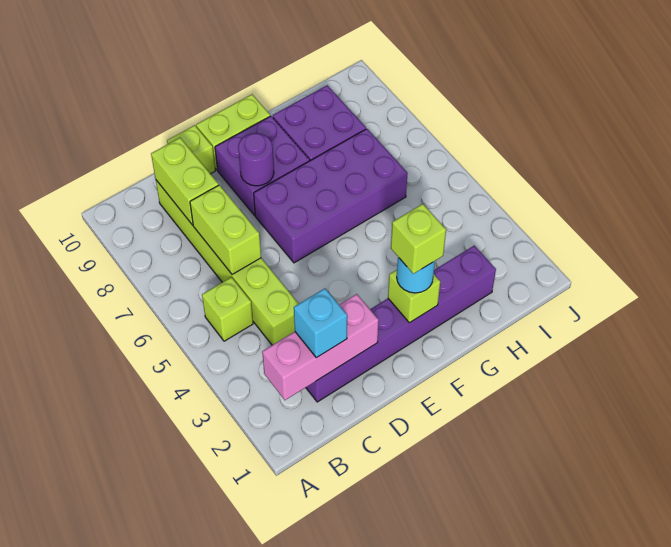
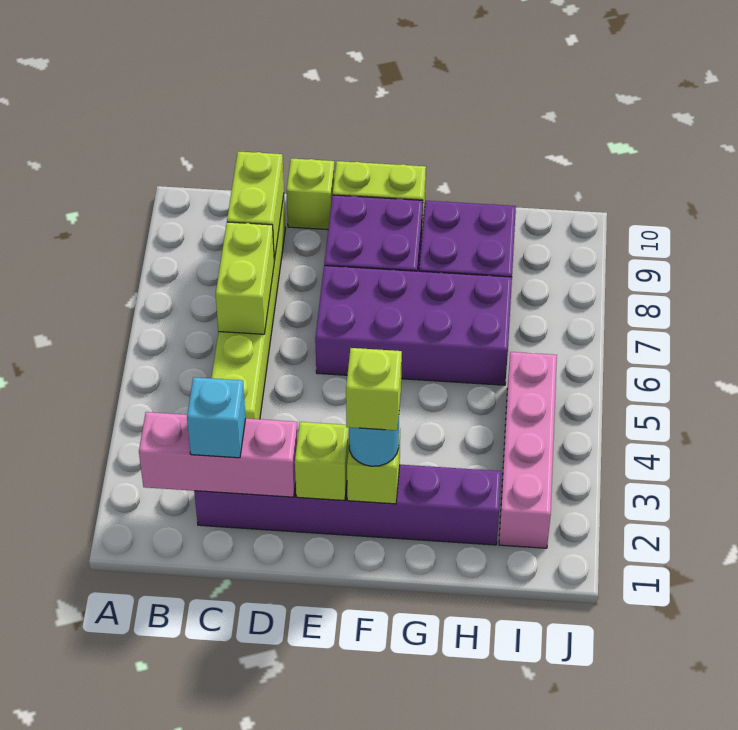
lime brick B5 level 1 -> lime brick E2 level 2
purple round brick E8 level 2 -> none
none -> pink brick I2:I5 level 1

